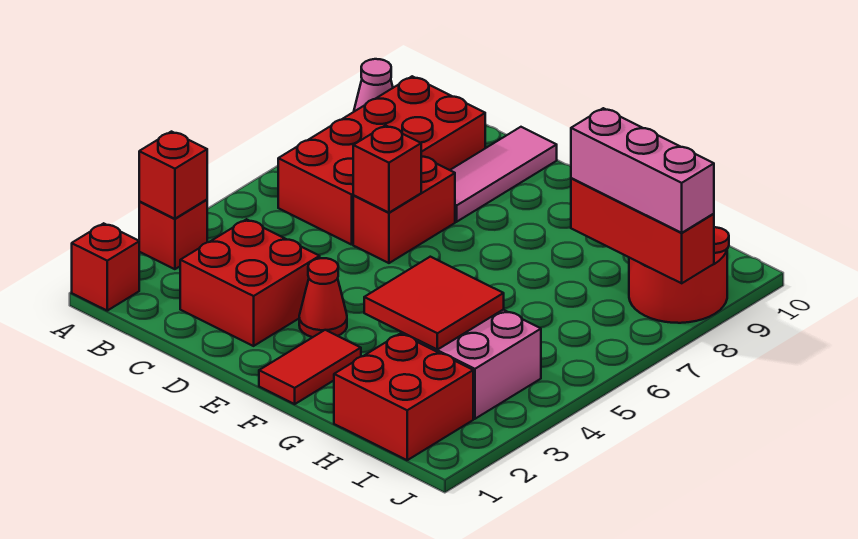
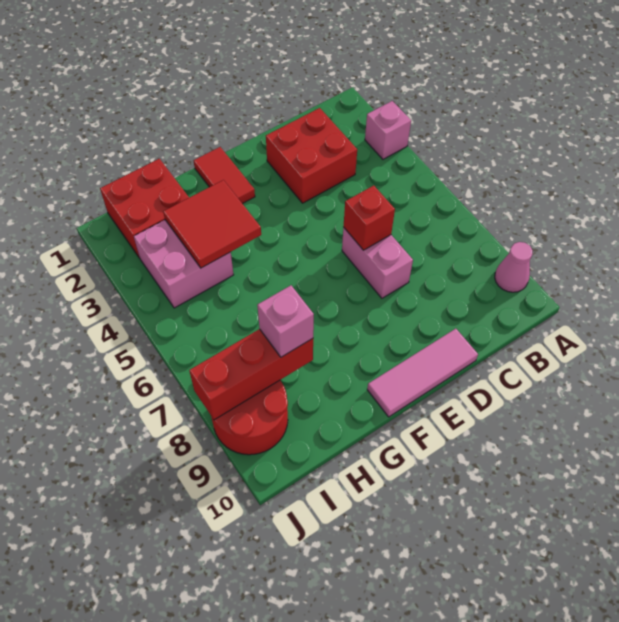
red brick A1 level 1 -> none
red brick A3 level 1 -> pink brick A3 level 1
red brick A3 level 2 -> none
red brick B6:C9 level 1 -> none
red brick D6:D7 level 1 -> pink brick D6:D7 level 1
pink tile D8:D10 level 1 -> pink tile D10:F10 level 1
red cone E3 level 1 -> none
pink brick H8:J8 level 3 -> pink brick H8 level 3

